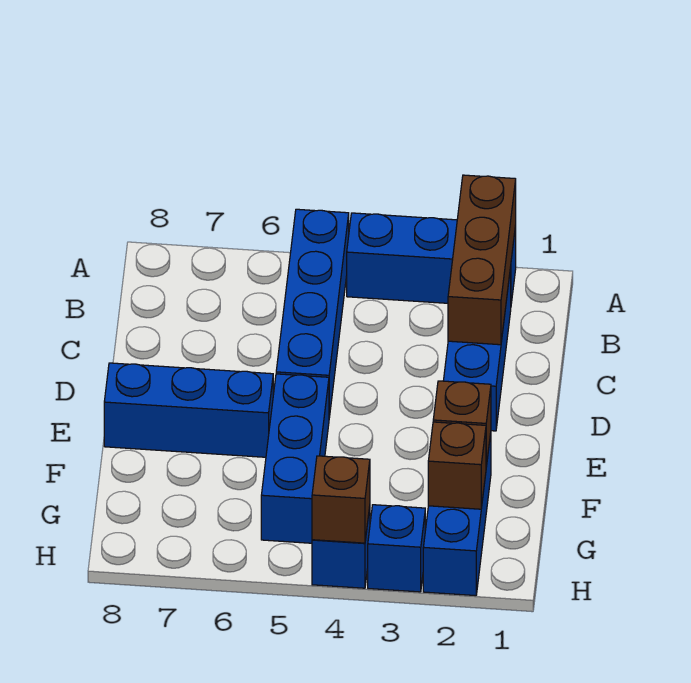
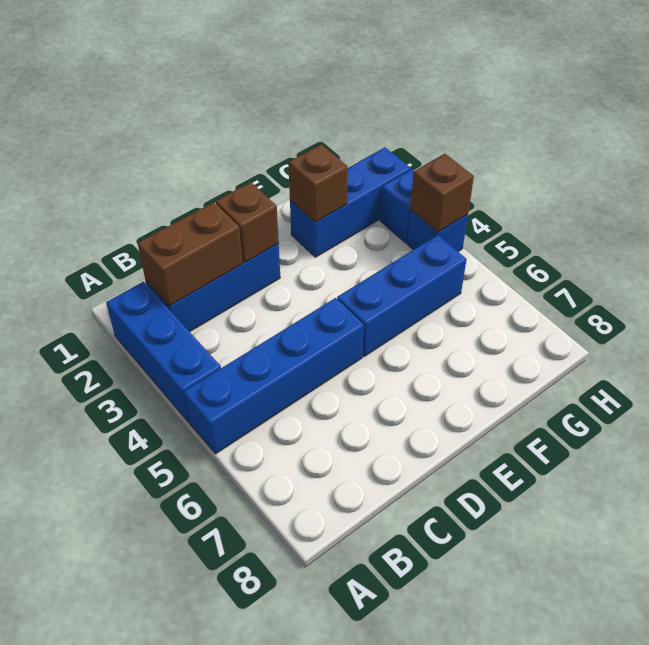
brown brick A2:C2 level 2 -> brown brick B2:C2 level 2
blue brick E6:E8 level 1 -> none
brown brick G2 level 2 -> brown brick D2 level 2

